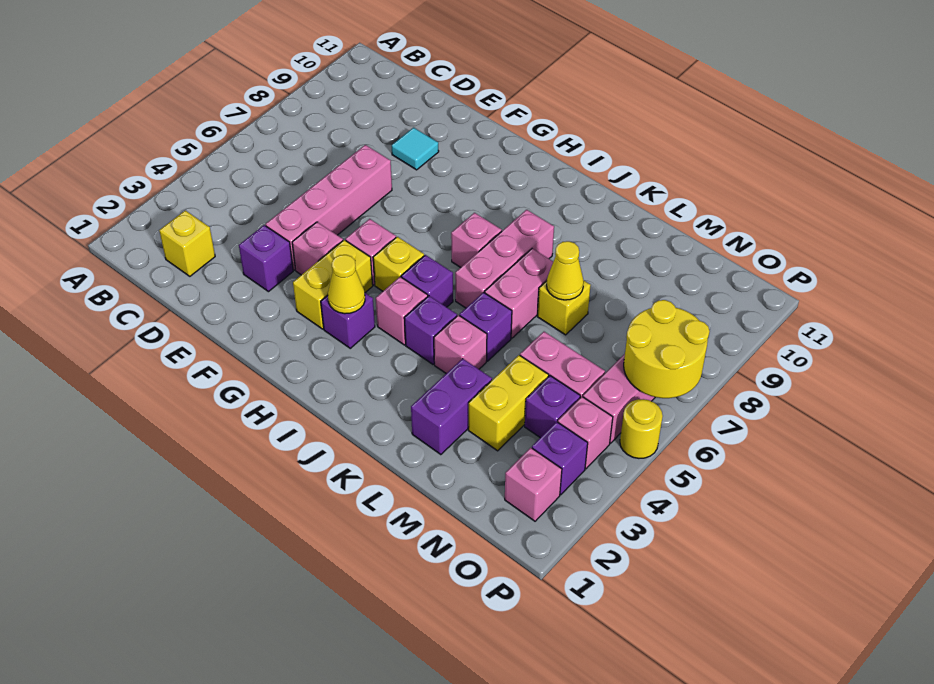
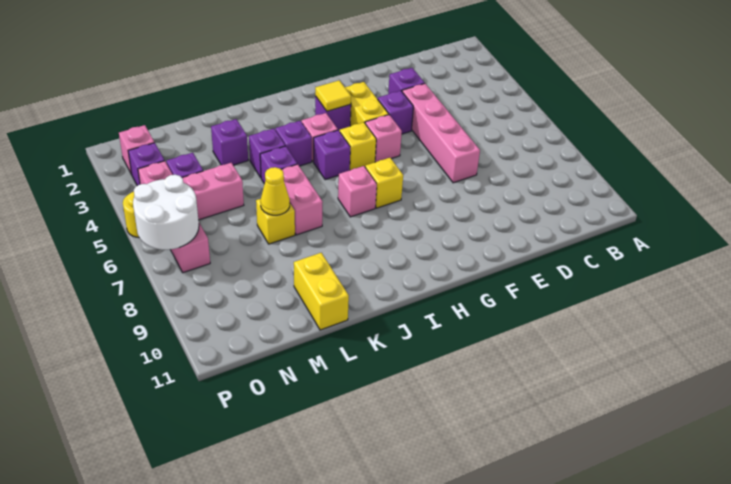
yellow brick C2 level 1 -> yellow brick H7 level 1
cyan tile E9 level 1 -> none
pink brick F4 level 1 -> purple brick F4 level 1
yellow cone H3 level 2 -> yellow tile H3 level 2
pink brick J6:J8 level 1 -> none
pink brick K4 level 1 -> purple brick K4 level 1
purple brick L2:L3 level 1 -> purple brick L3 level 1
yellow brick M3:M4 level 1 -> yellow brick L10:L11 level 1
yellow round brick O6:P7 level 2 -> white round brick O6:P7 level 2

